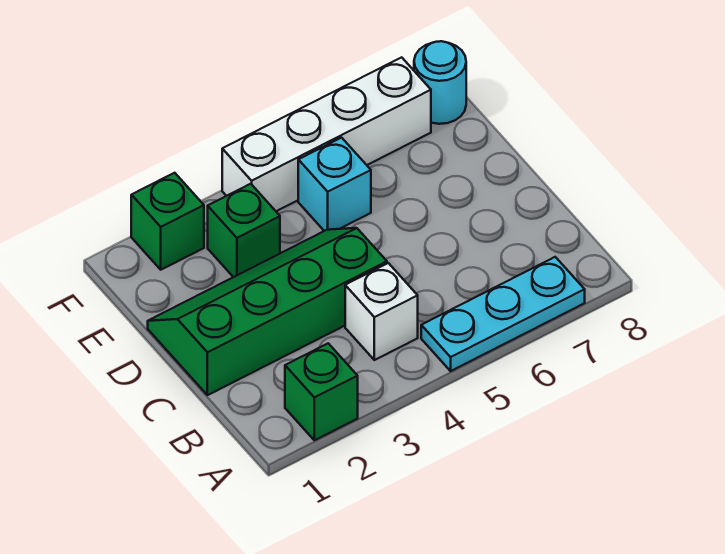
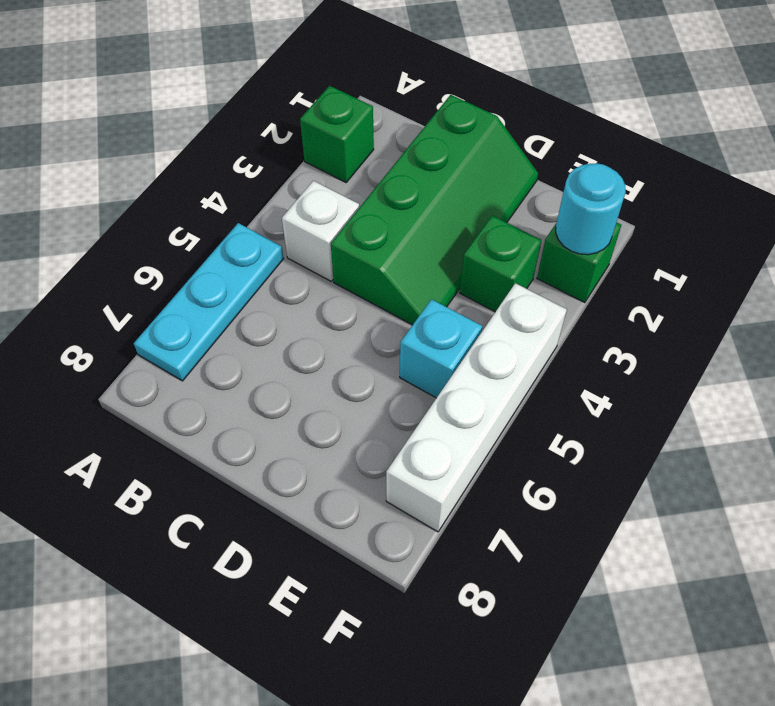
cyan round brick F8 level 1 -> cyan round brick F2 level 2

